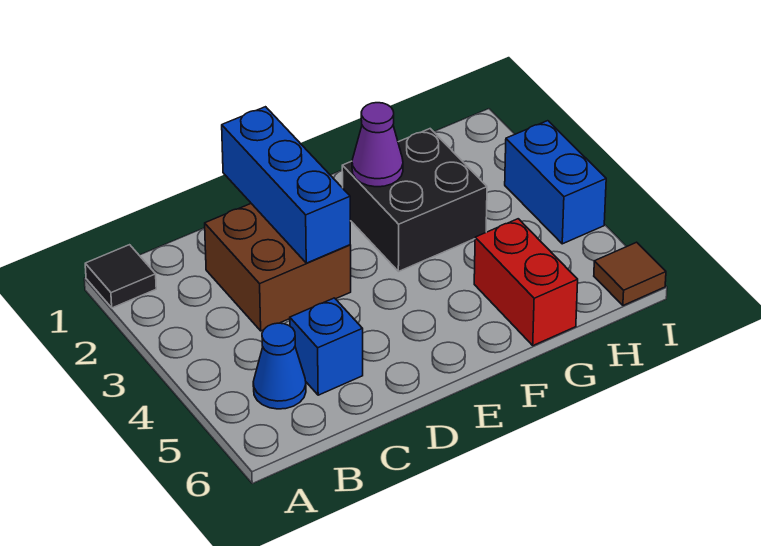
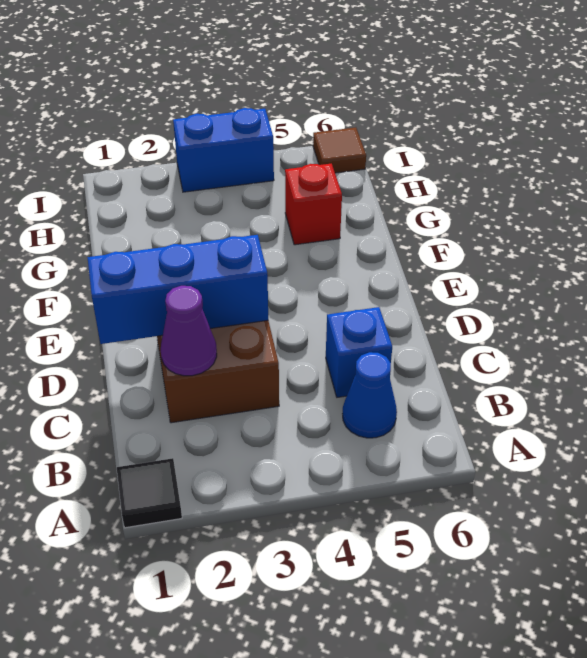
black brick F2:G3 level 1 -> none
purple cone F2 level 2 -> purple cone C2 level 2
red brick G5:G6 level 1 -> red brick G5 level 1

